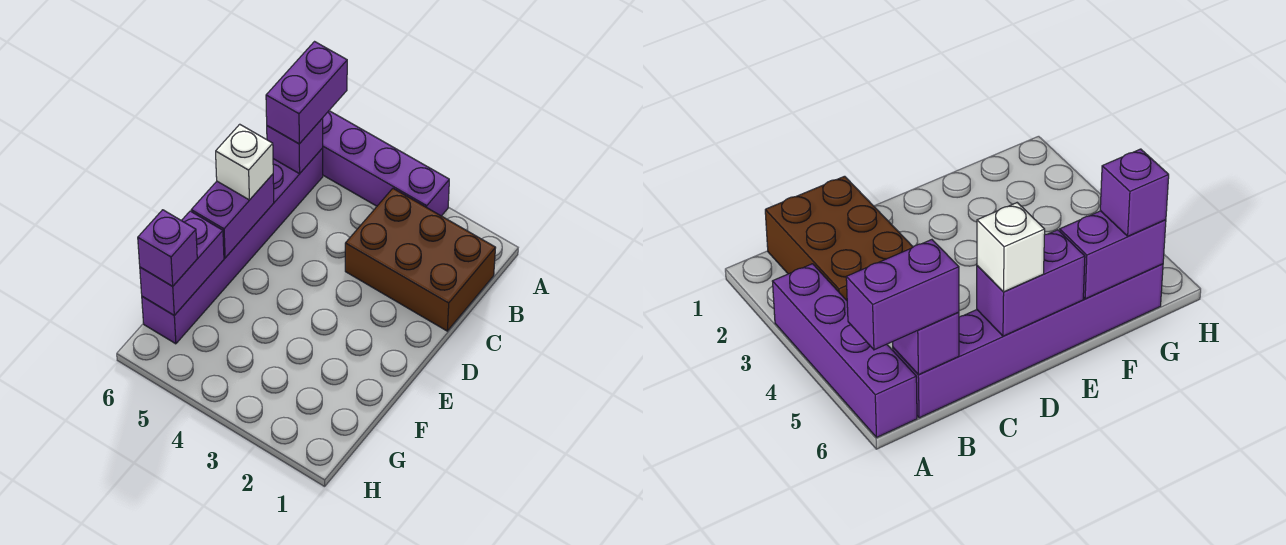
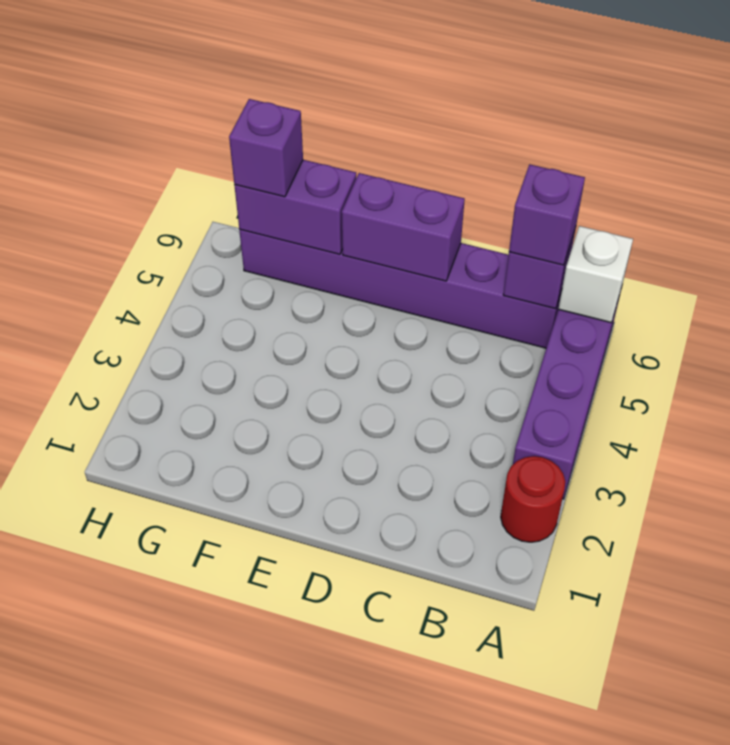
none -> red round brick A2 level 1
purple brick A6:B6 level 3 -> purple brick B6 level 3
brown brick B1:C3 level 1 -> none
white brick D6 level 3 -> white brick A6 level 2

